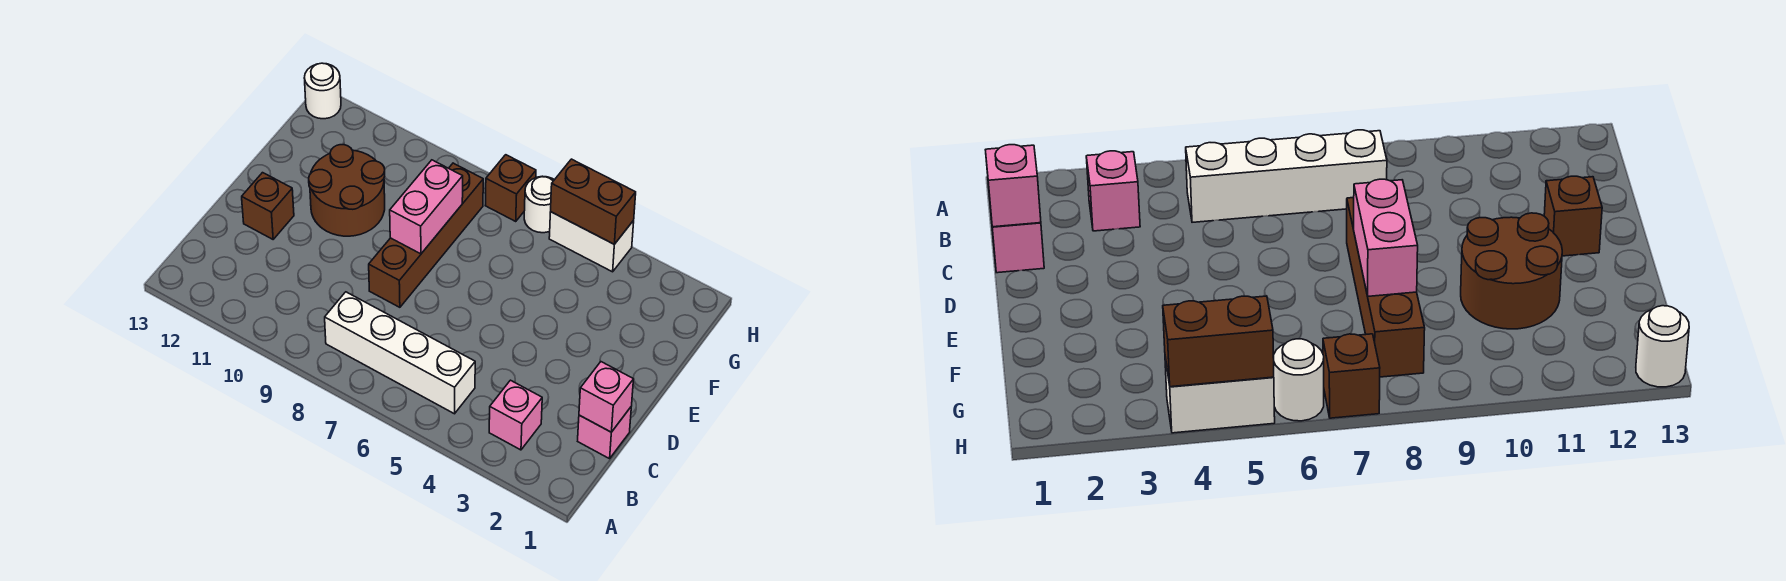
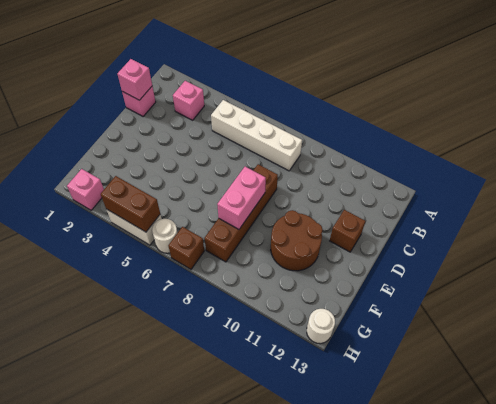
none -> pink brick H2 level 1

